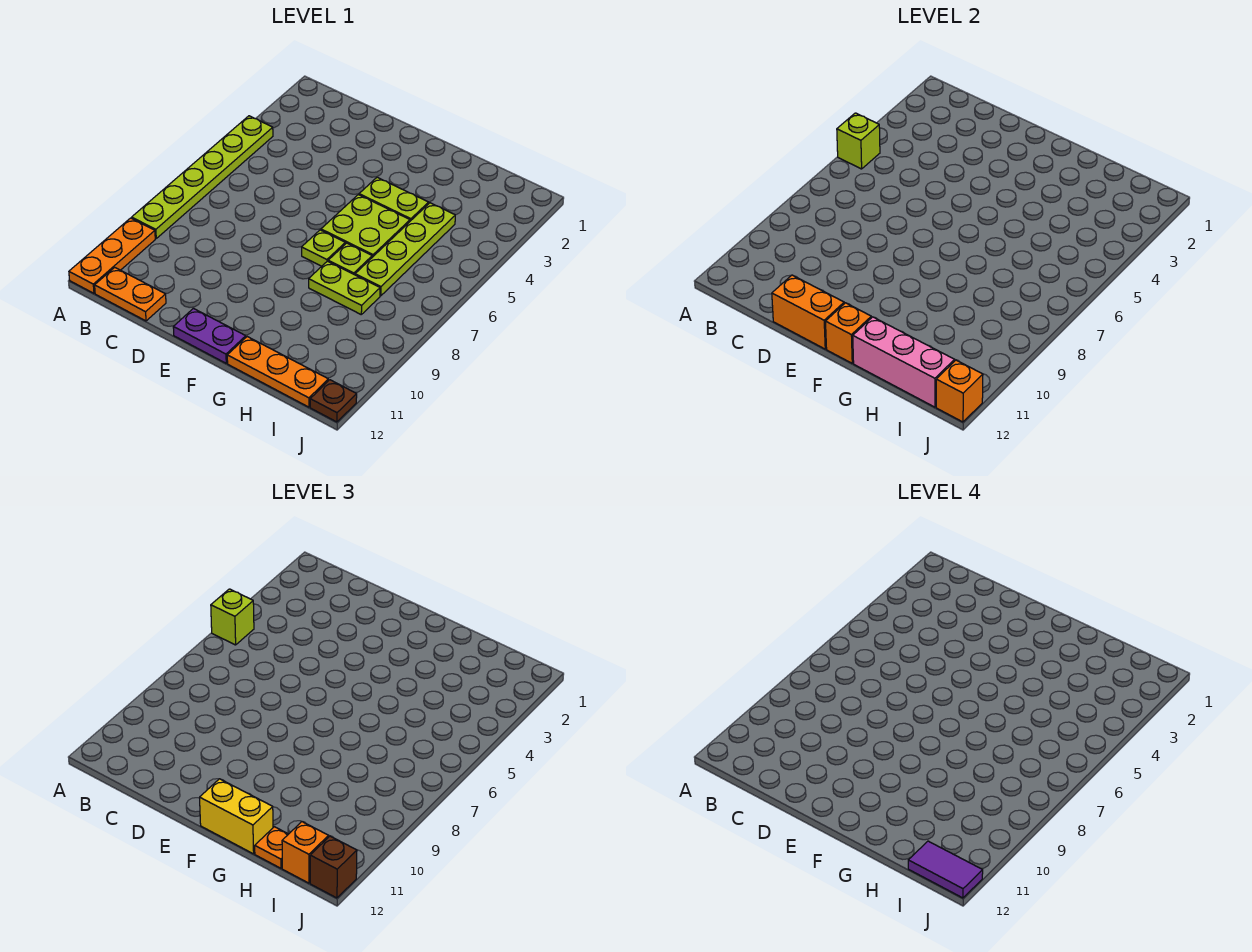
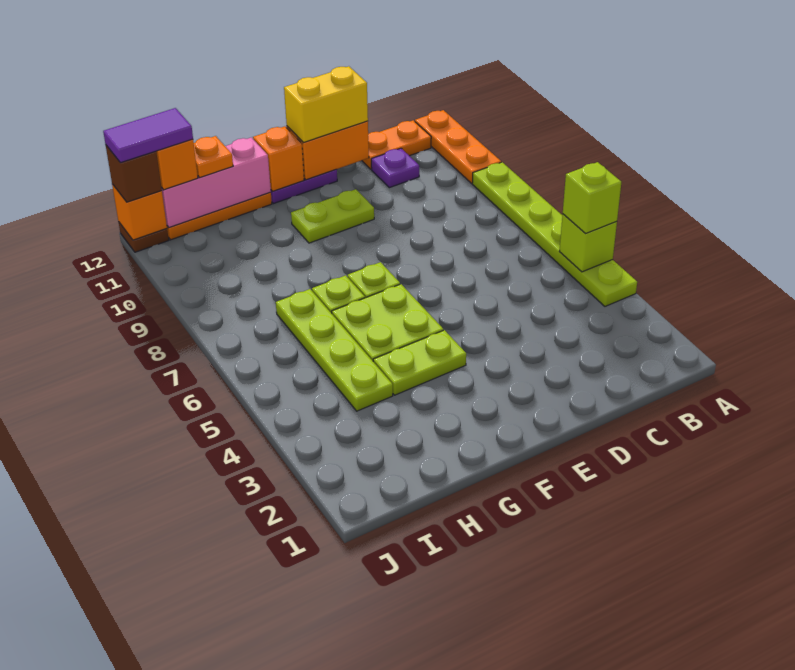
none -> purple plate C11 level 1
yellow brick F12:G12 level 3 -> yellow brick D12:E12 level 3
lime plate G8:H8 level 1 -> lime plate E10:F10 level 1

